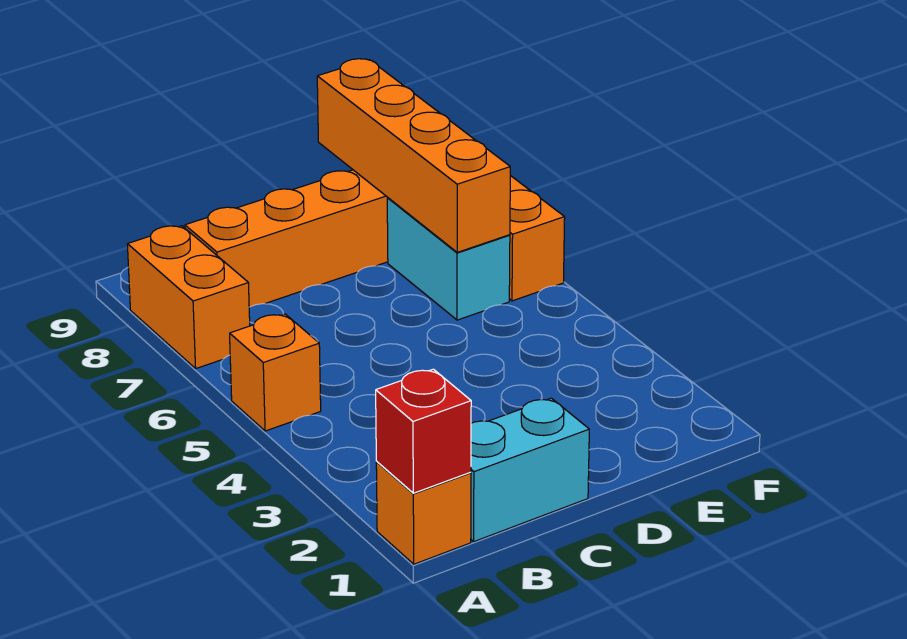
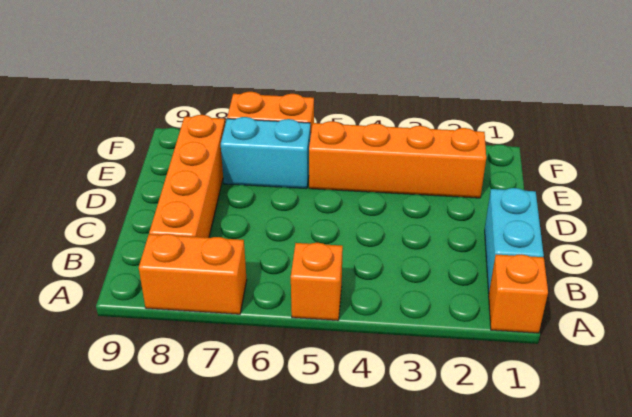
red brick A1 level 2 -> none
orange brick E6:E9 level 2 -> orange brick E2:E5 level 1

